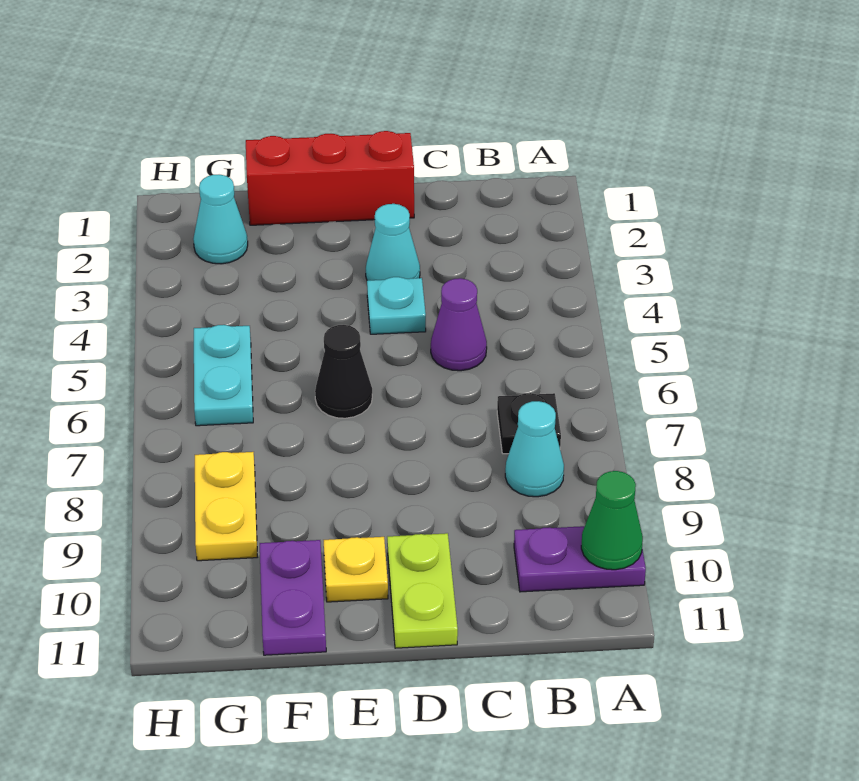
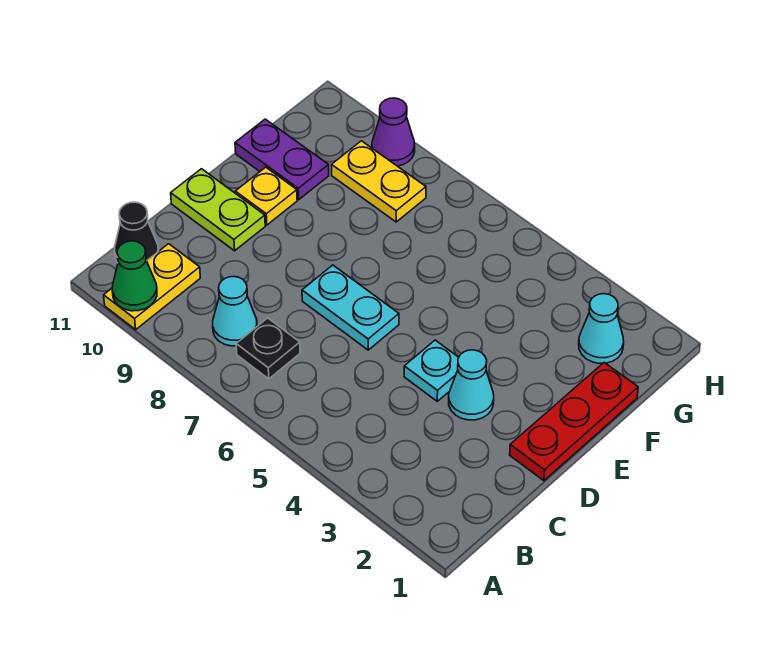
purple plate A10:B10 level 1 -> yellow plate A10:B10 level 1
purple cone C5 level 1 -> purple cone H9 level 1
red brick D1:F1 level 1 -> red plate D1:F1 level 1
black cone E6 level 1 -> black cone B11 level 1
cyan plate G5:G6 level 1 -> cyan plate D6:D7 level 1

